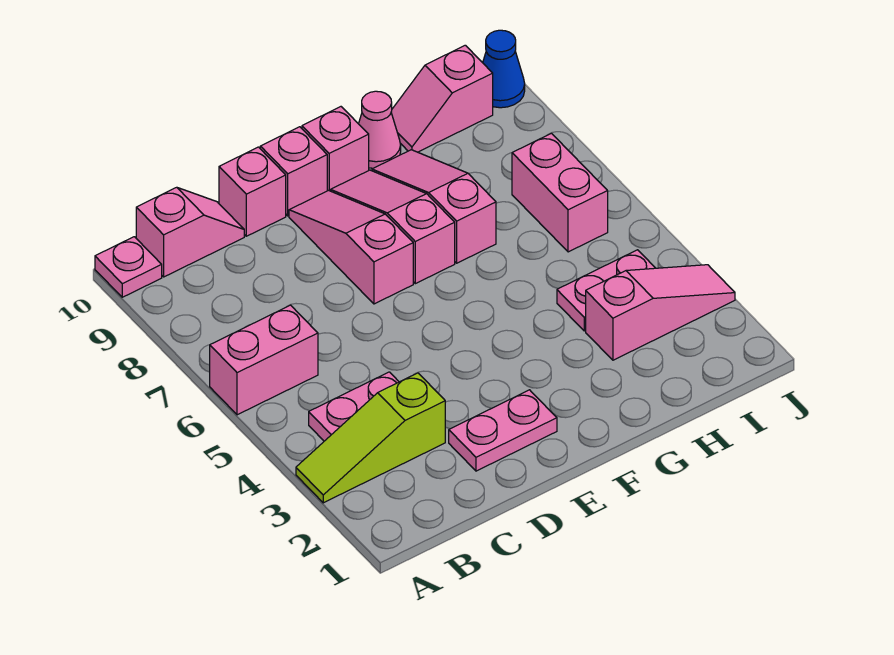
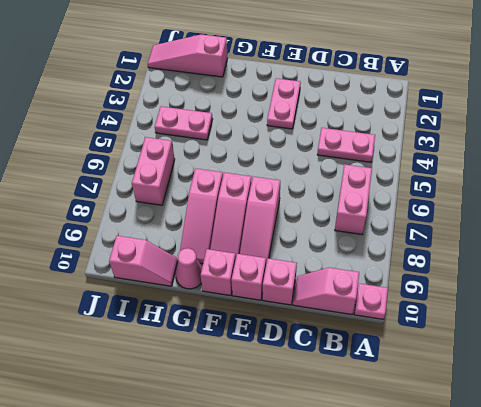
lime slope A3:C3 level 1 top C -> none
pink brick A6:B6 level 1 -> pink brick B6:B7 level 1
pink plate D2:E2 level 1 -> pink plate E2:E3 level 1
pink slope H3:J3 level 1 top H -> pink slope H1:J1 level 1 top H
blue cone J10 level 1 -> none

